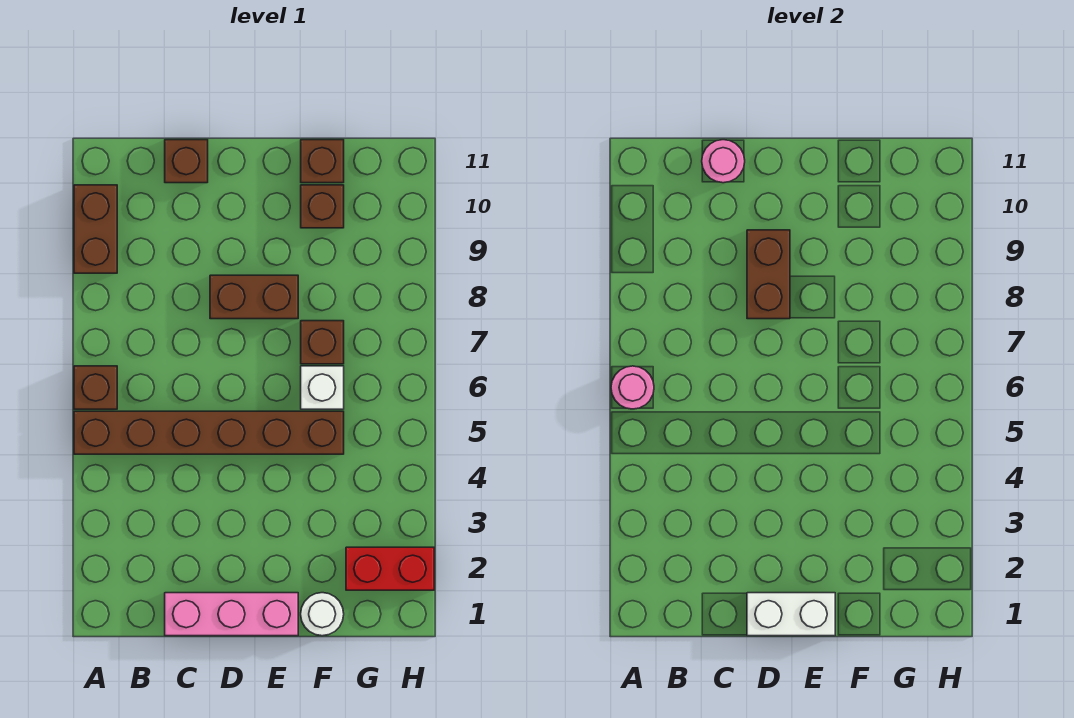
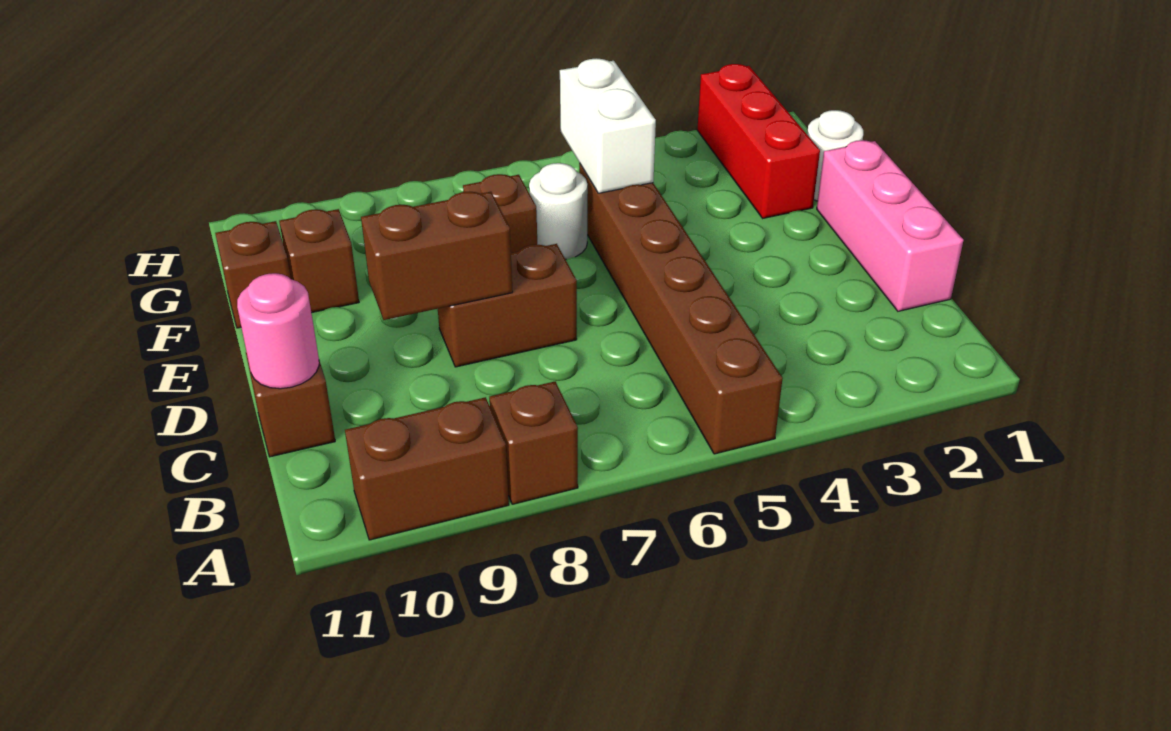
brown brick A6 level 1 -> brown brick A8 level 1
pink round brick A6 level 2 -> none
white brick D1:E1 level 2 -> white brick F5:G5 level 2
brown brick D8:E8 level 1 -> brown brick D7:D8 level 1
white brick F6 level 1 -> white round brick F6 level 1
red brick G2:H2 level 1 -> red brick F2:H2 level 1

